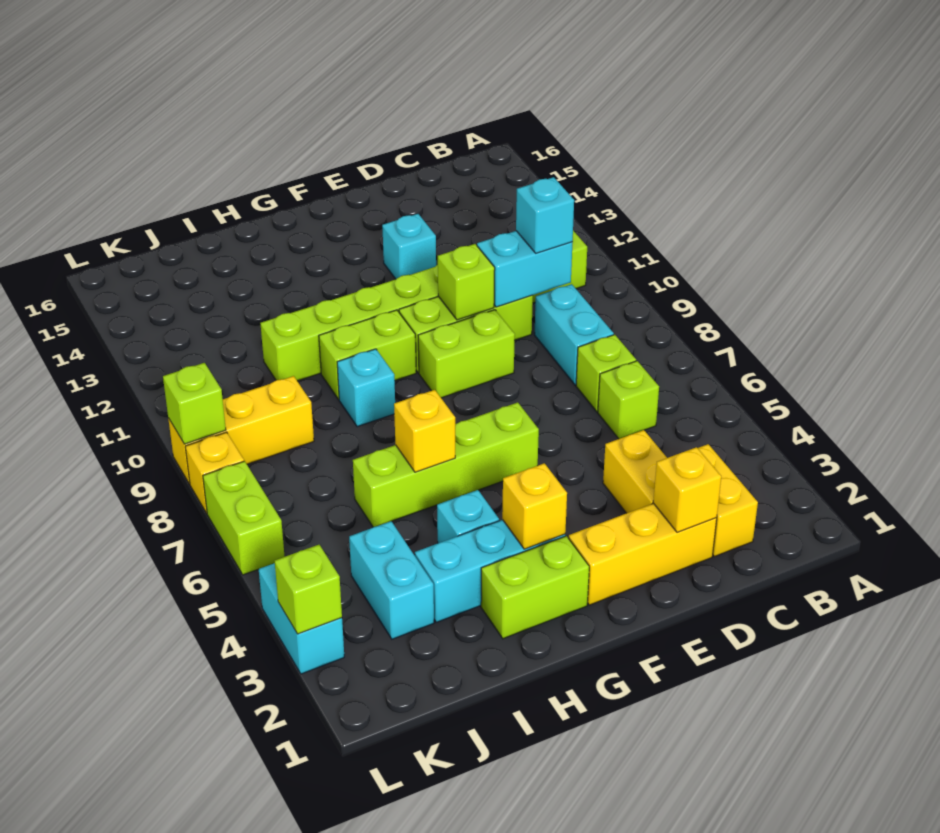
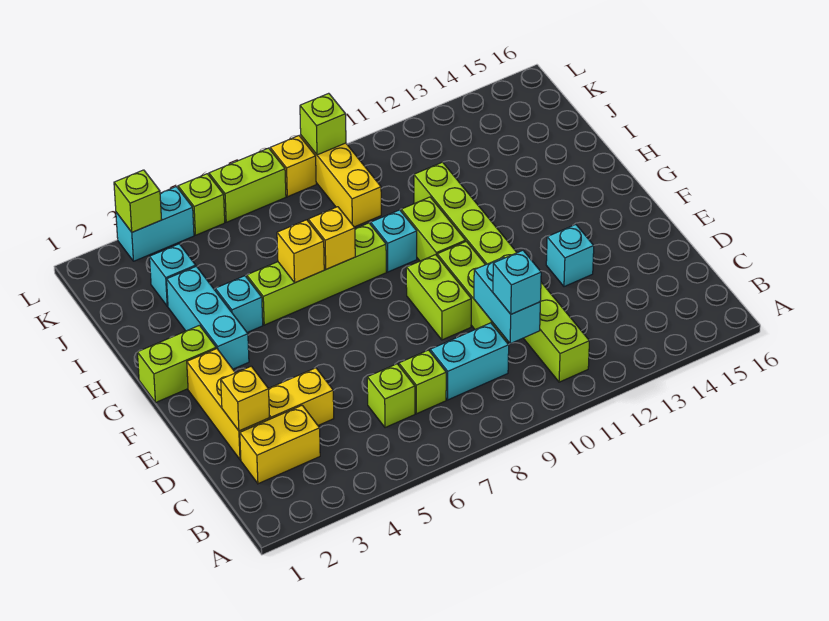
lime brick E10 level 2 -> lime brick L5 level 1
lime brick F6:I6 level 1 -> lime brick H5:H8 level 1
lime brick G2:H2 level 1 -> lime brick G1:G2 level 1
yellow brick G3 level 2 -> yellow brick H7 level 2
cyan brick J3:J4 level 1 -> cyan brick J3 level 1

